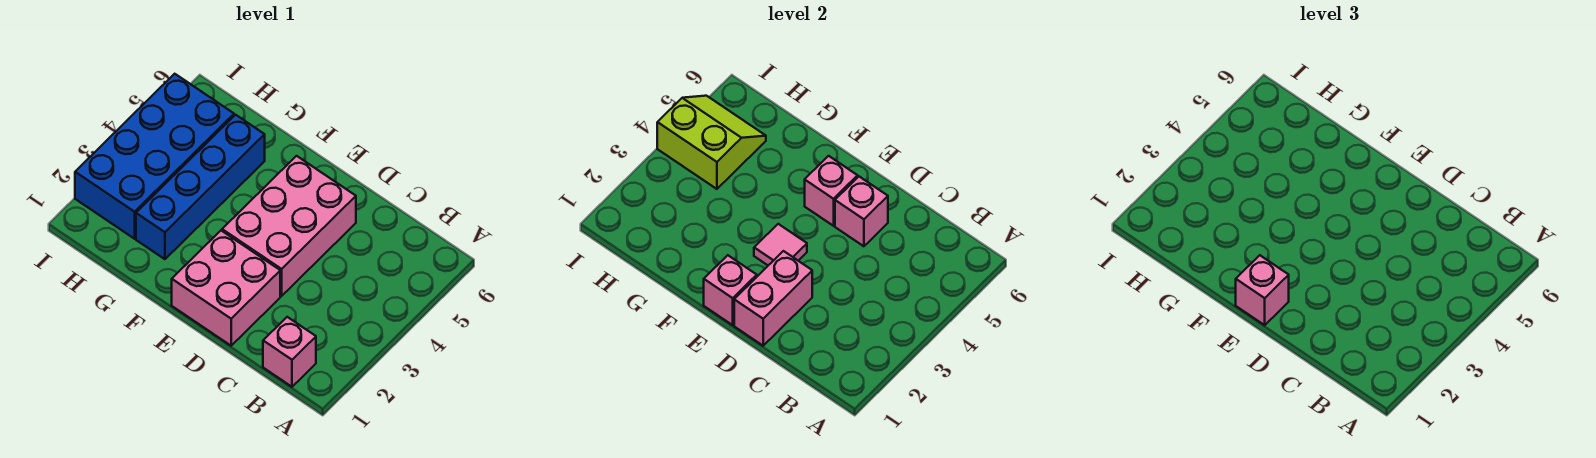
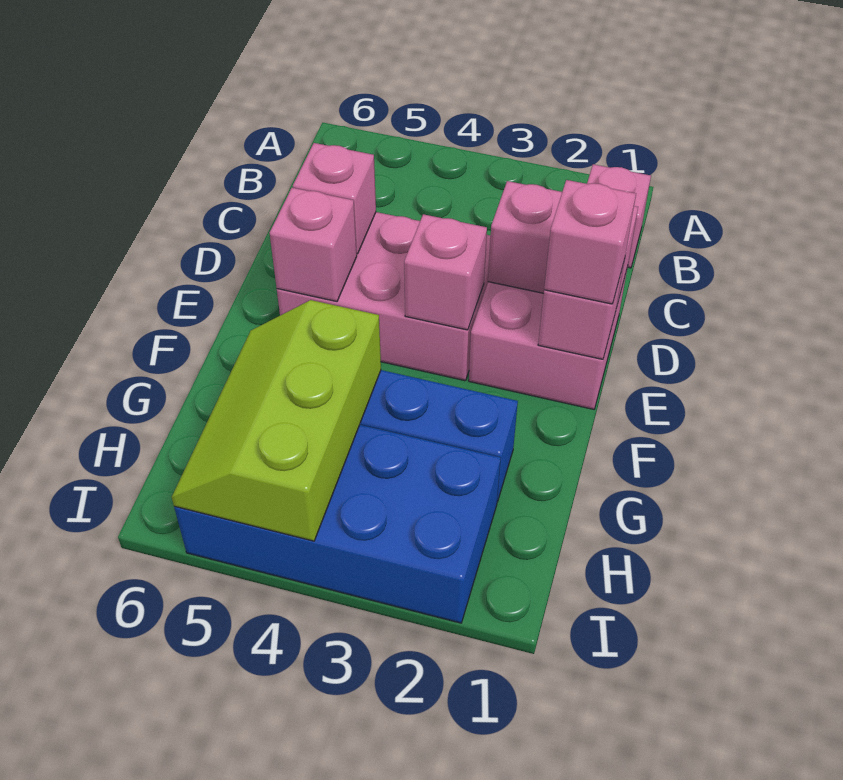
pink tile E3 level 2 -> pink brick E3 level 2
lime slope H4:I5 level 2 top 4 -> lime slope G4:I5 level 2 top 4

